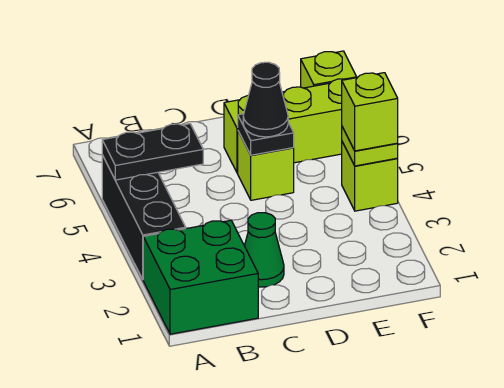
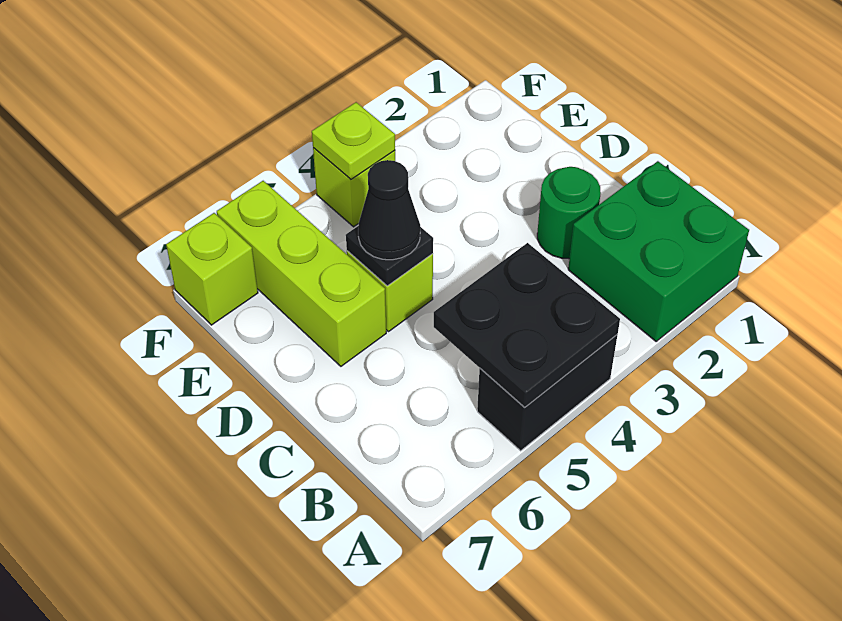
black brick A3:A5 level 1 -> black brick A4:A5 level 1
black plate A5:B5 level 2 -> black plate A4:B5 level 2
green cone C2 level 1 -> green round brick C2 level 1
lime brick F4 level 3 -> none

